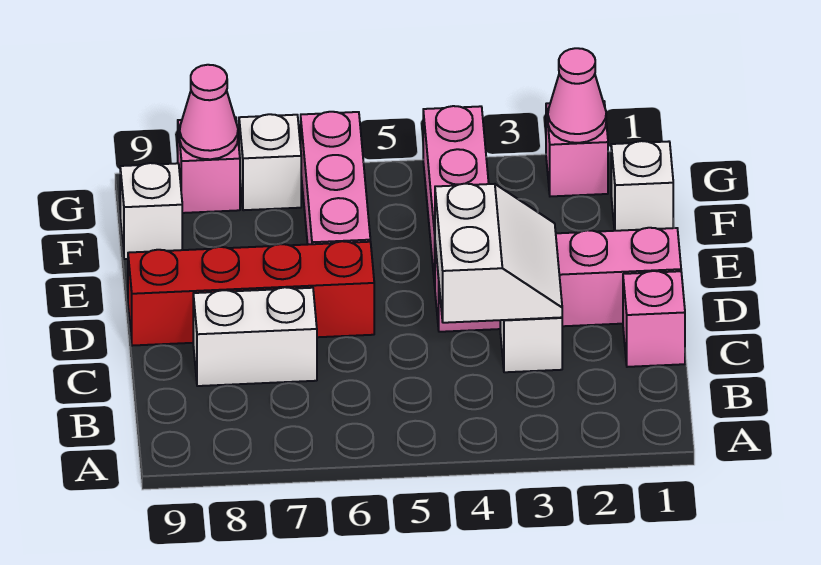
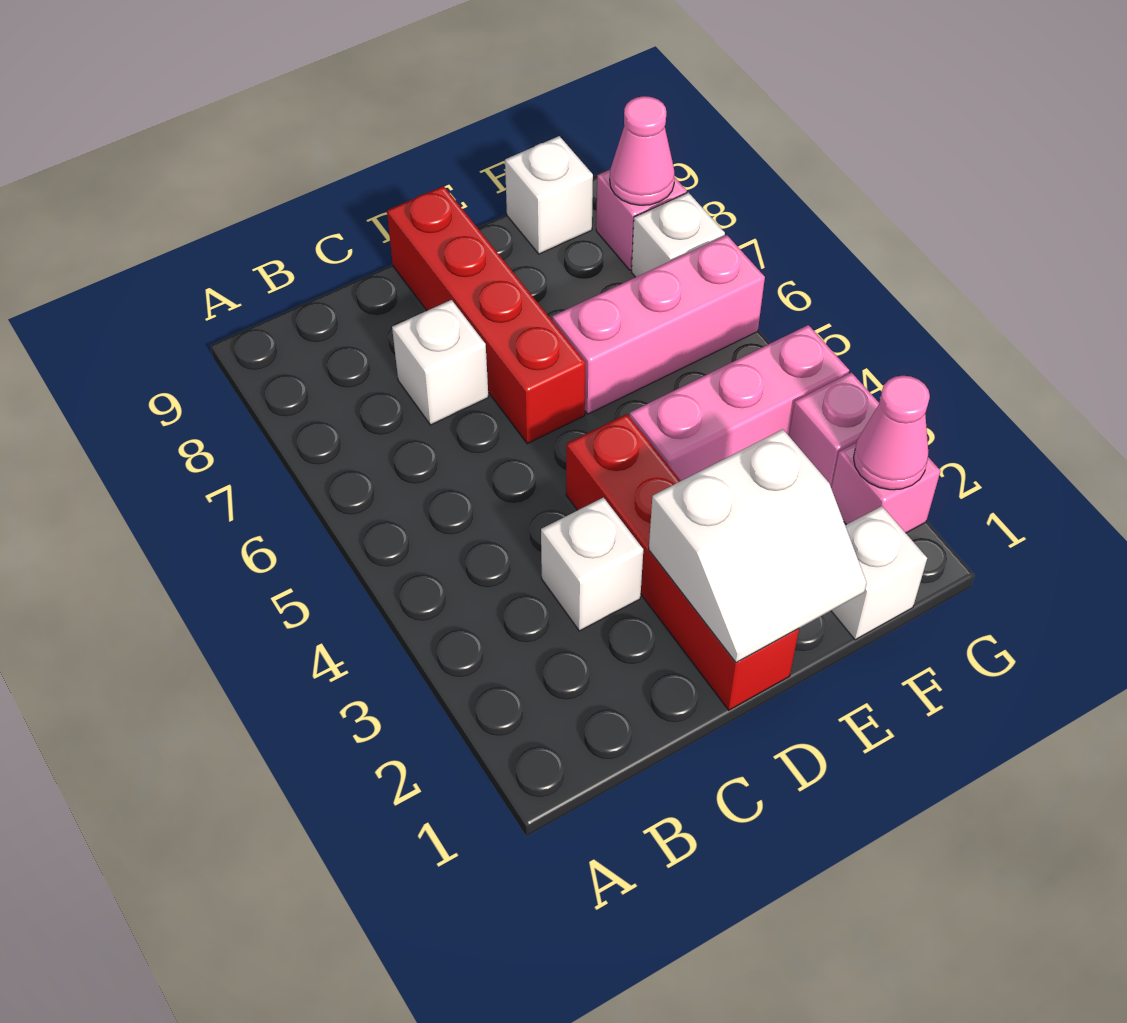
pink brick C1 level 1 -> pink brick G3 level 1
white slope C3:D4 level 2 top 4 -> white slope D1:E2 level 2 top 2
white brick C7:C8 level 1 -> white brick C7 level 1
pink brick D1:D4 level 1 -> red brick D1:D4 level 1

